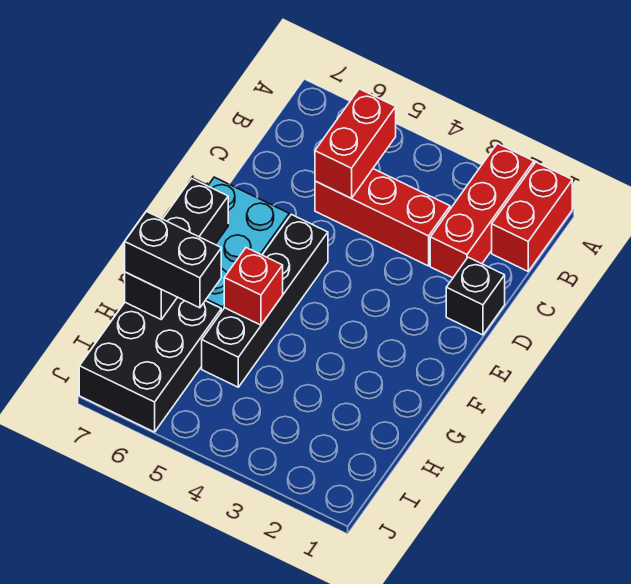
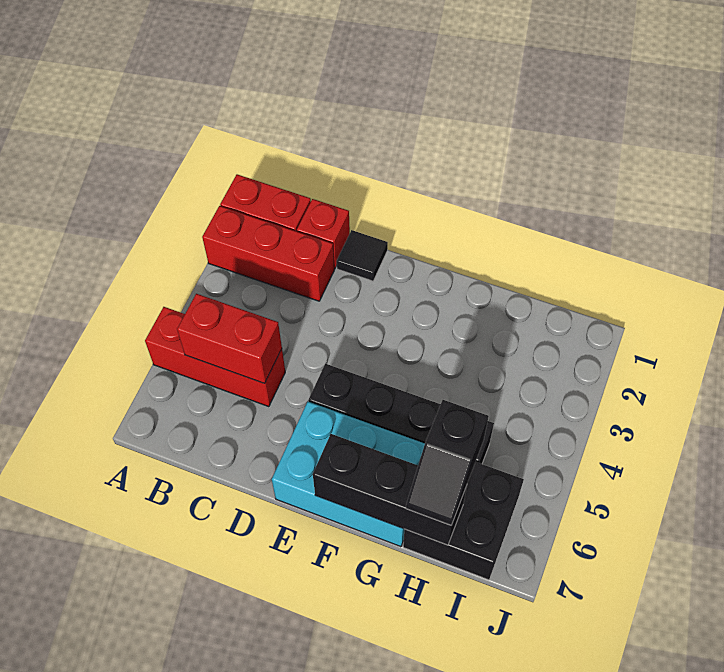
red brick C3:C5 level 1 -> red brick A5:C5 level 1
black brick D1 level 1 -> black tile D1 level 1
red brick G5 level 2 -> red brick C1 level 1
black brick H6:J7 level 1 -> black brick H6:I7 level 1
black brick H6:H7 level 3 -> black slope H6:H7 level 3 top 6

